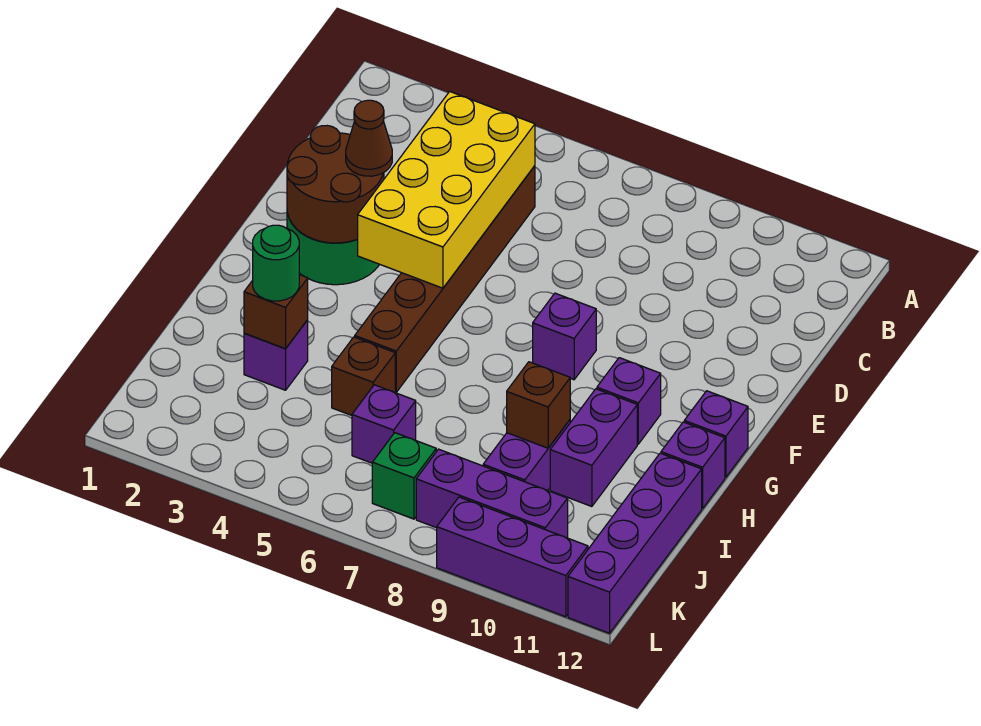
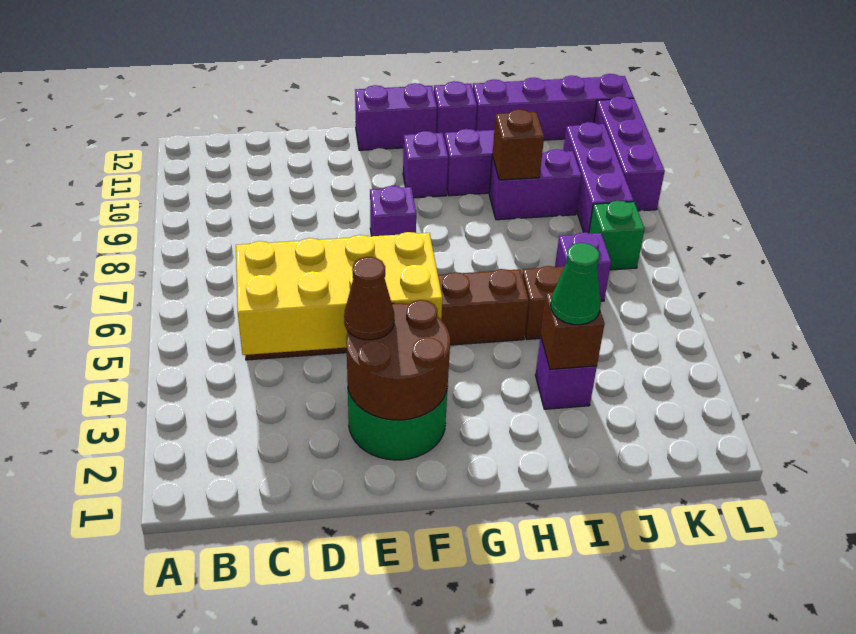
purple brick G12 level 1 -> purple brick F12:G12 level 1
green round brick I3 level 3 -> green cone I3 level 3

